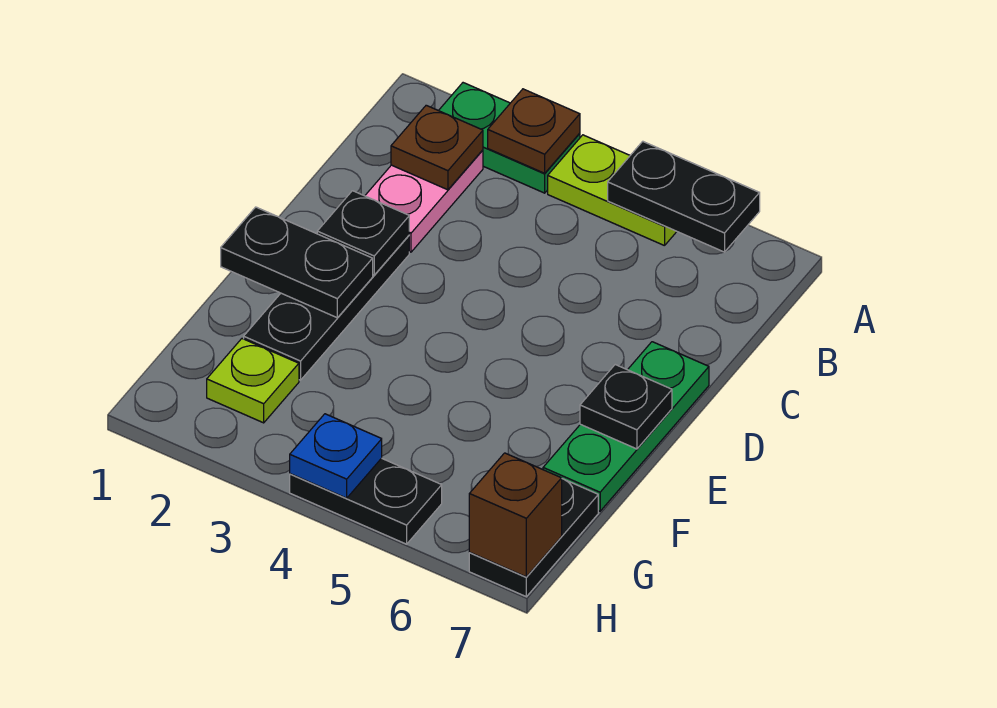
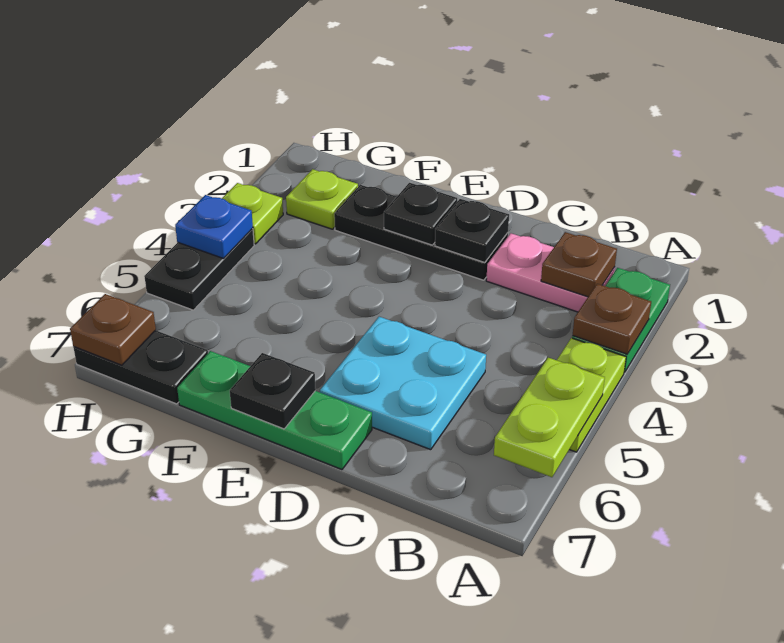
black plate A5:A6 level 2 -> lime plate A5:A6 level 2
none -> cyan plate C5:D6 level 1
black plate E1:E2 level 2 -> black plate E2 level 2
none -> lime plate H3 level 1
brown brick H7 level 2 -> brown plate H7 level 2

